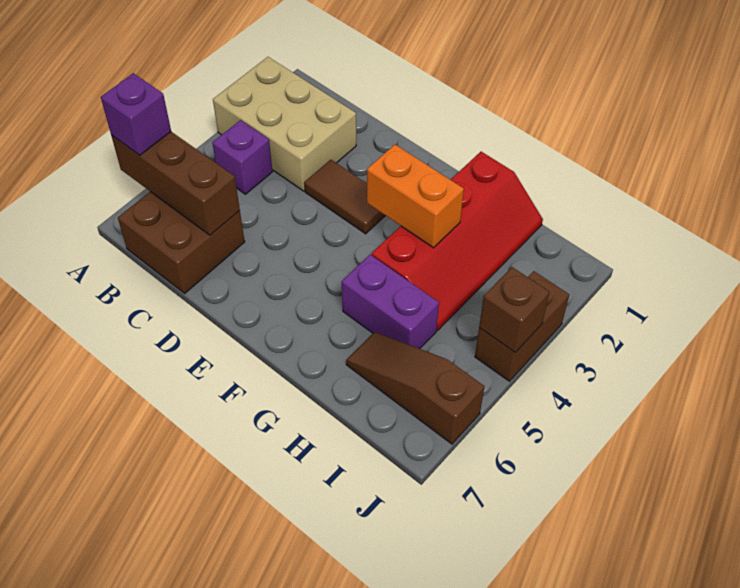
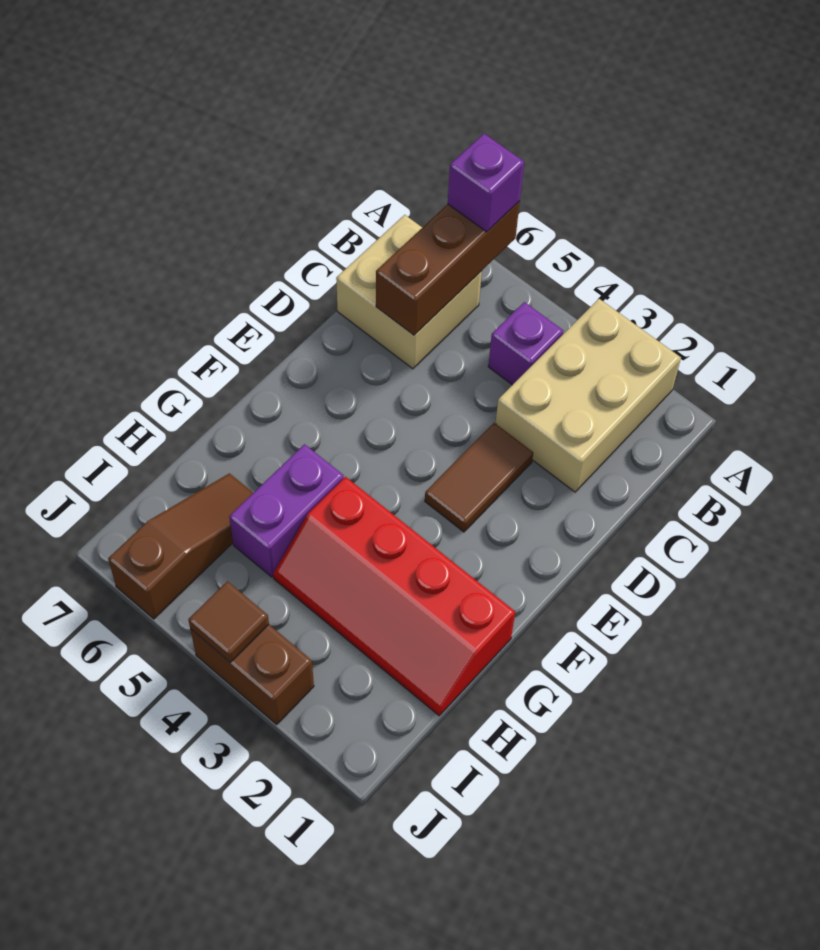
brown brick B6:C7 level 1 -> tan brick B6:C7 level 1
orange brick F3:G3 level 2 -> none
brown brick J4 level 2 -> brown tile J4 level 2

